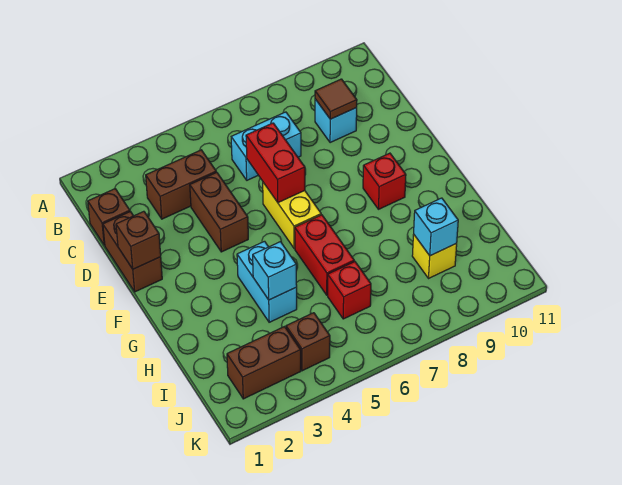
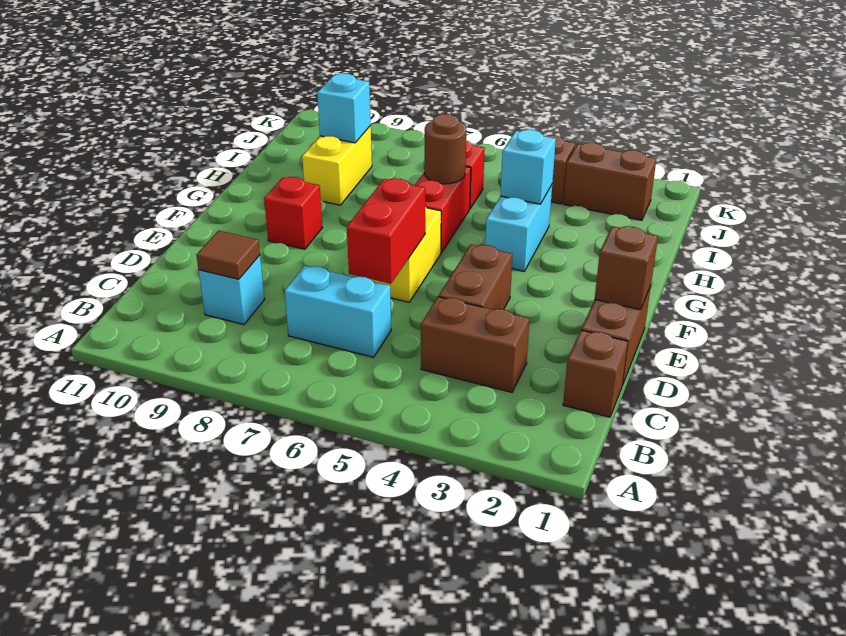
none -> brown round brick H6 level 2
yellow brick I9 level 1 -> yellow brick H9:I9 level 1

